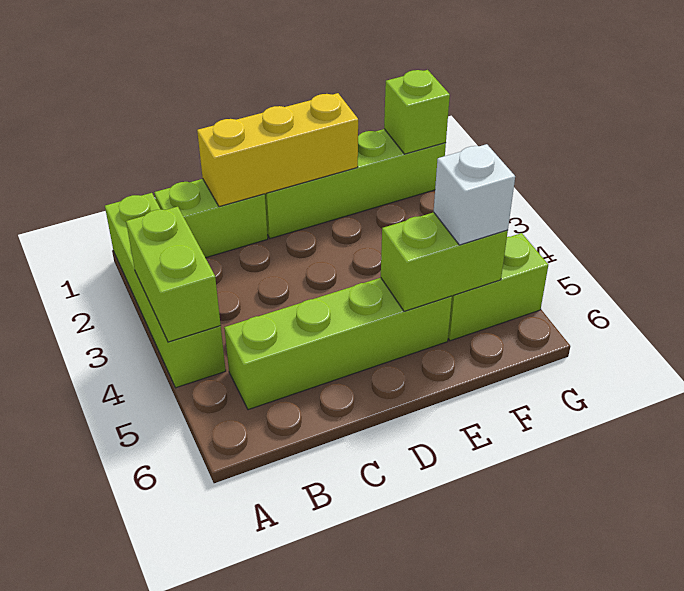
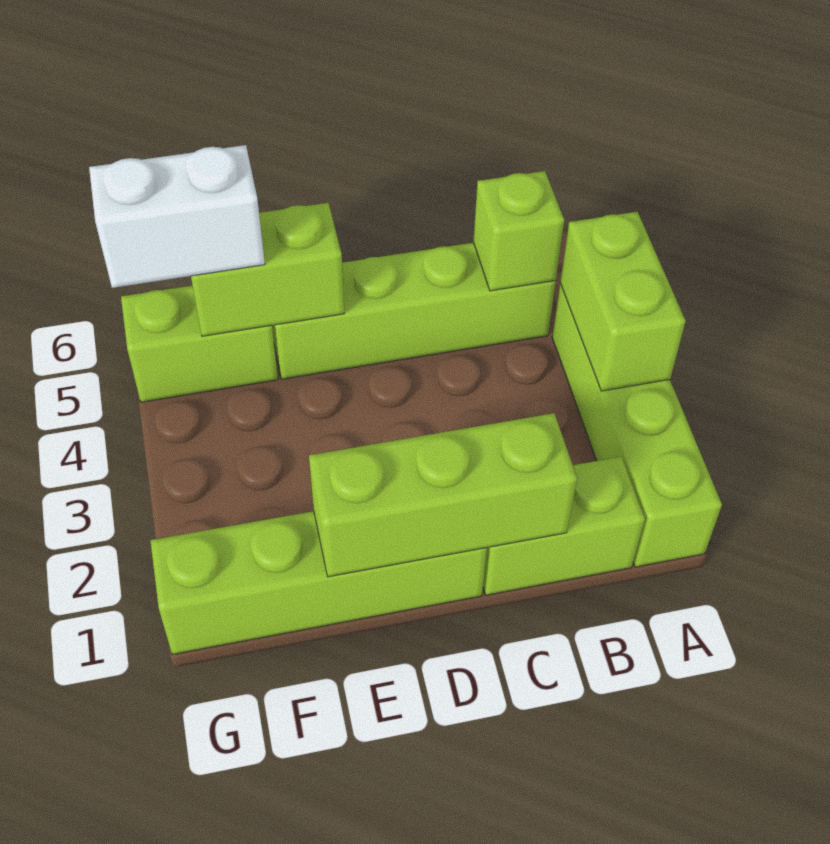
yellow brick C1:E1 level 2 -> lime brick C1:E1 level 2
white brick F5 level 3 -> white brick F5:G5 level 3
lime brick G1 level 2 -> lime brick B5 level 2

